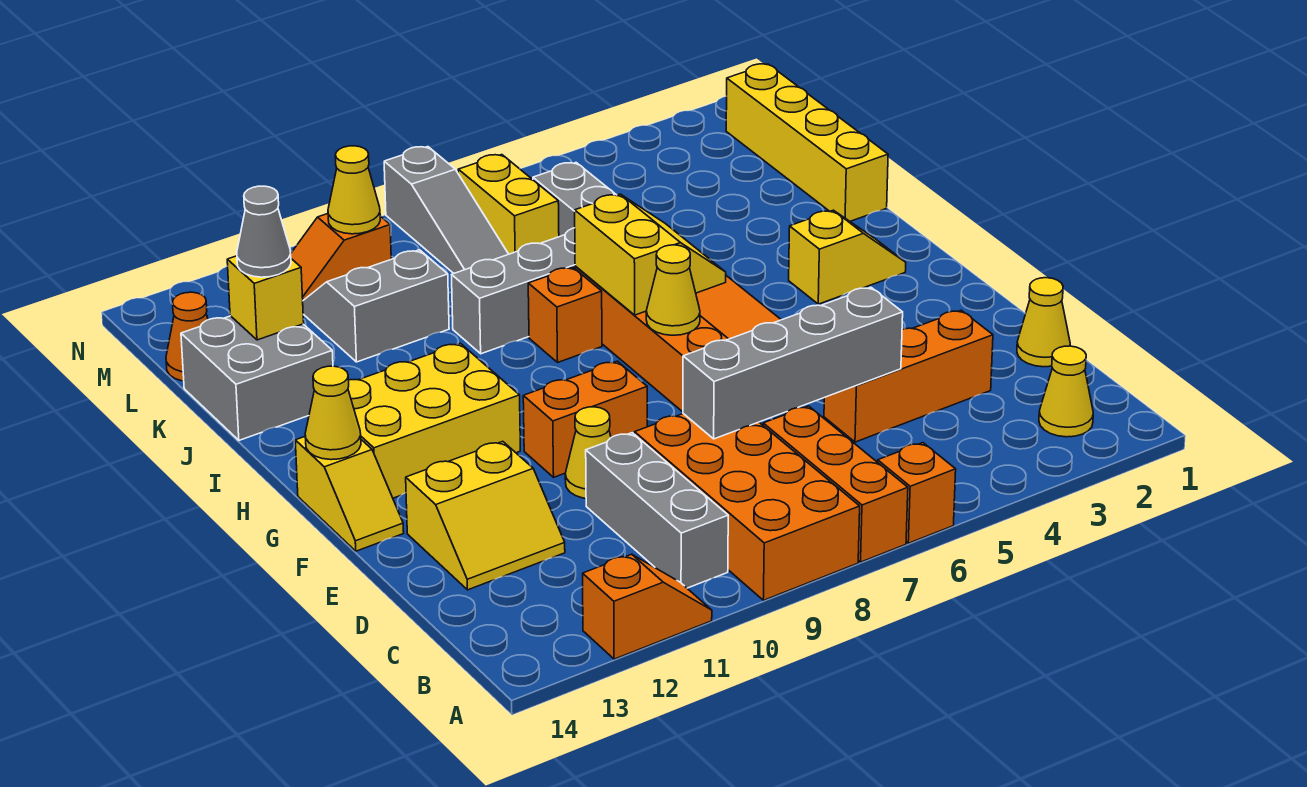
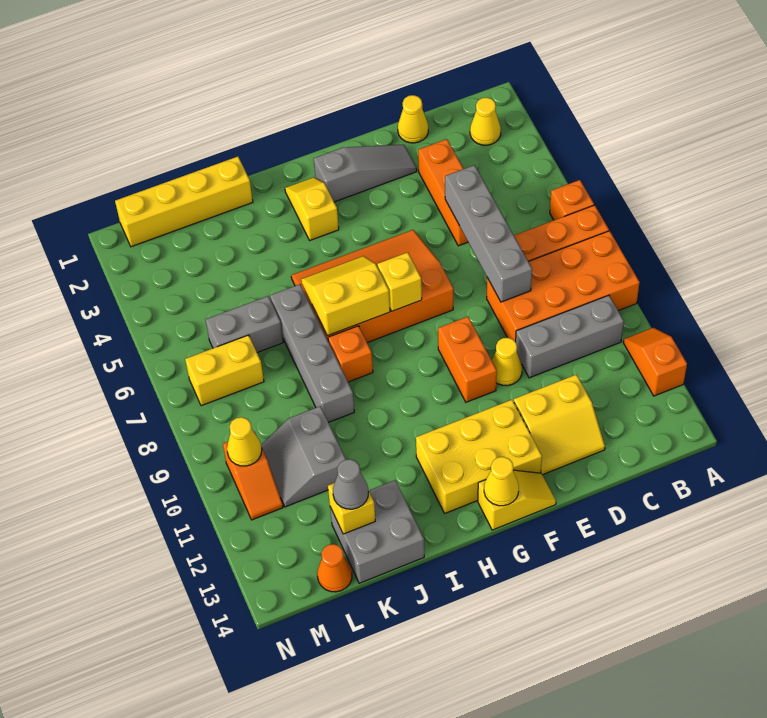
yellow slope D12:E13 level 1 top E -> yellow slope D12:E13 level 1 top 12
yellow cone G7 level 2 -> yellow brick G7 level 2
yellow brick G11:H13 level 1 -> yellow brick F12:H13 level 1
grey slope L8:N8 level 1 top N -> grey slope E2:G2 level 1 top G

